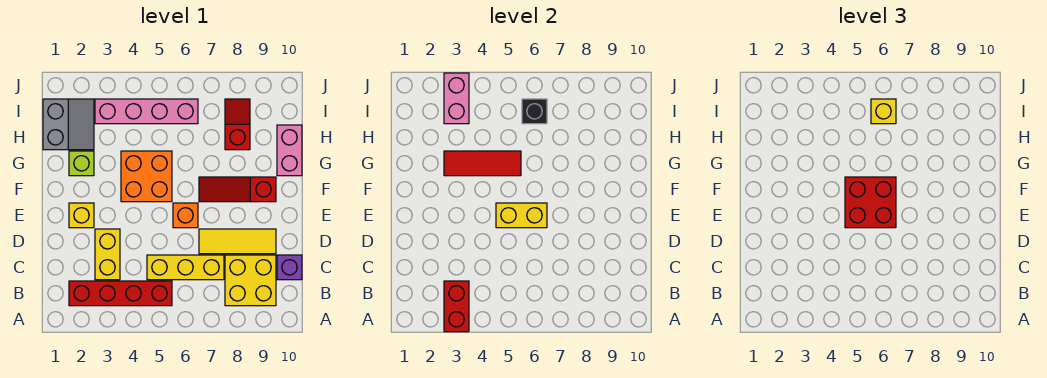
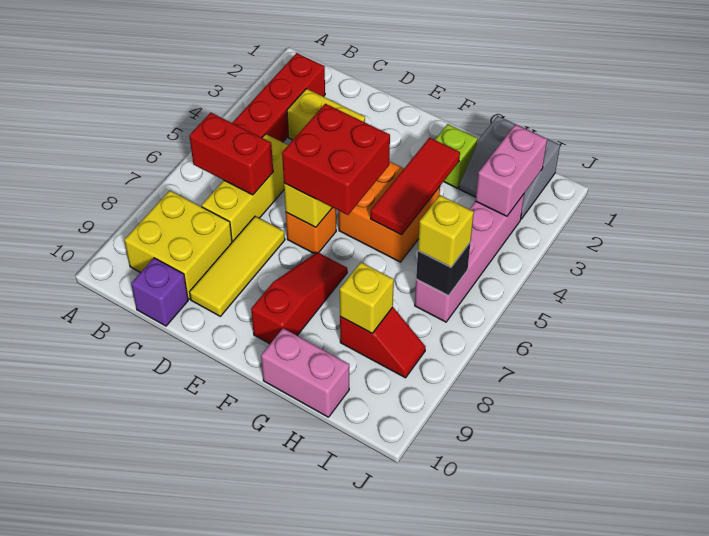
red brick A3:B3 level 2 -> red brick B6:C6 level 2
yellow brick E2 level 1 -> yellow brick H8 level 2
pink brick I3:J3 level 2 -> pink brick I2:I3 level 2

